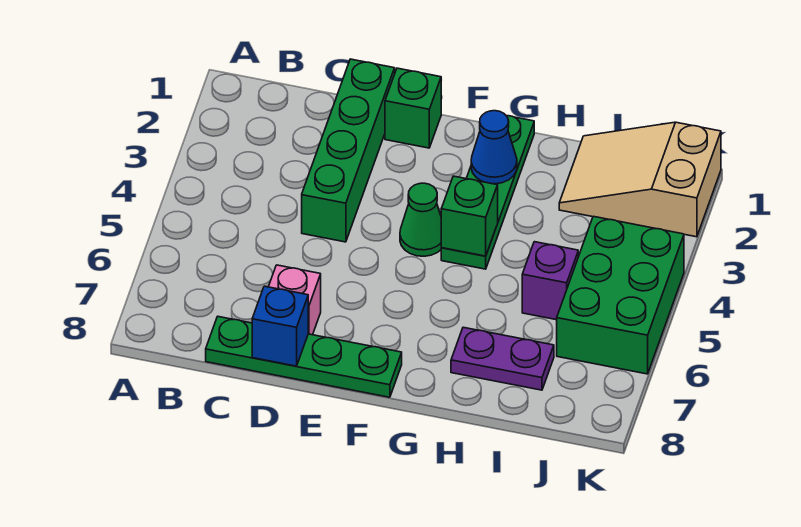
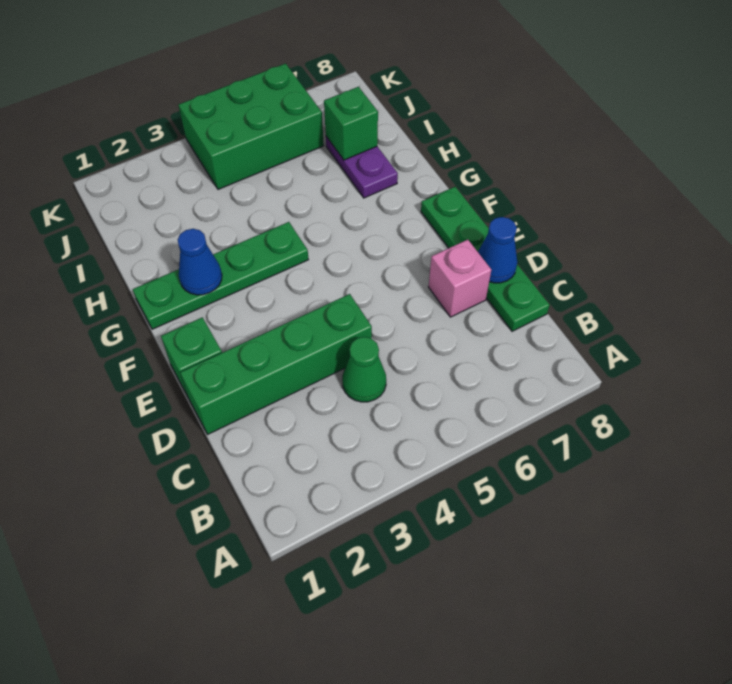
blue brick D8 level 2 -> blue cone D8 level 2
green cone F4 level 1 -> green cone C4 level 1
green brick G4 level 2 -> green brick I7 level 2
tan slope I1:K2 level 1 top K -> none
purple brick I5 level 1 -> none

